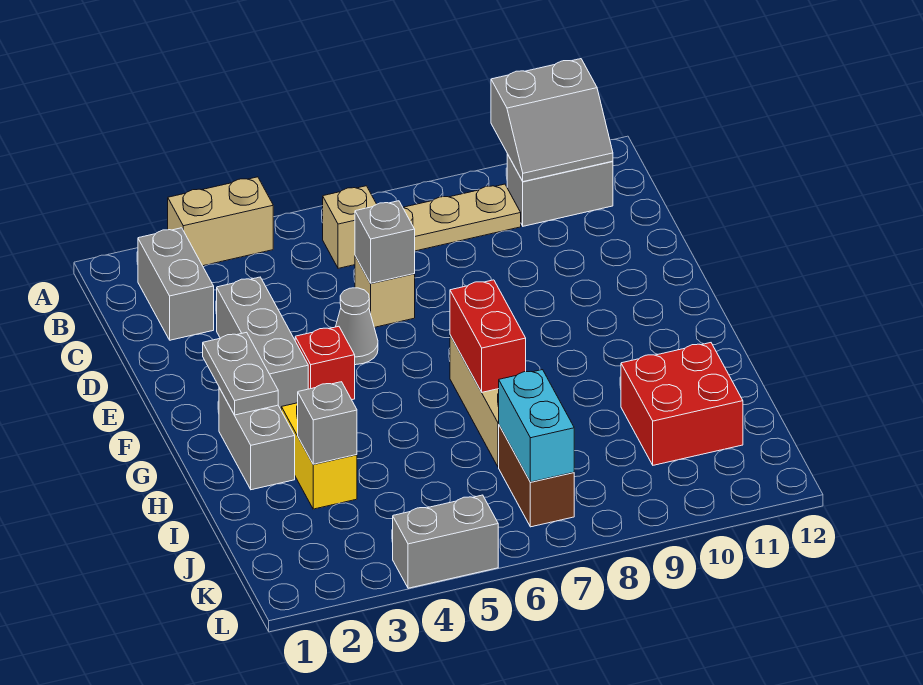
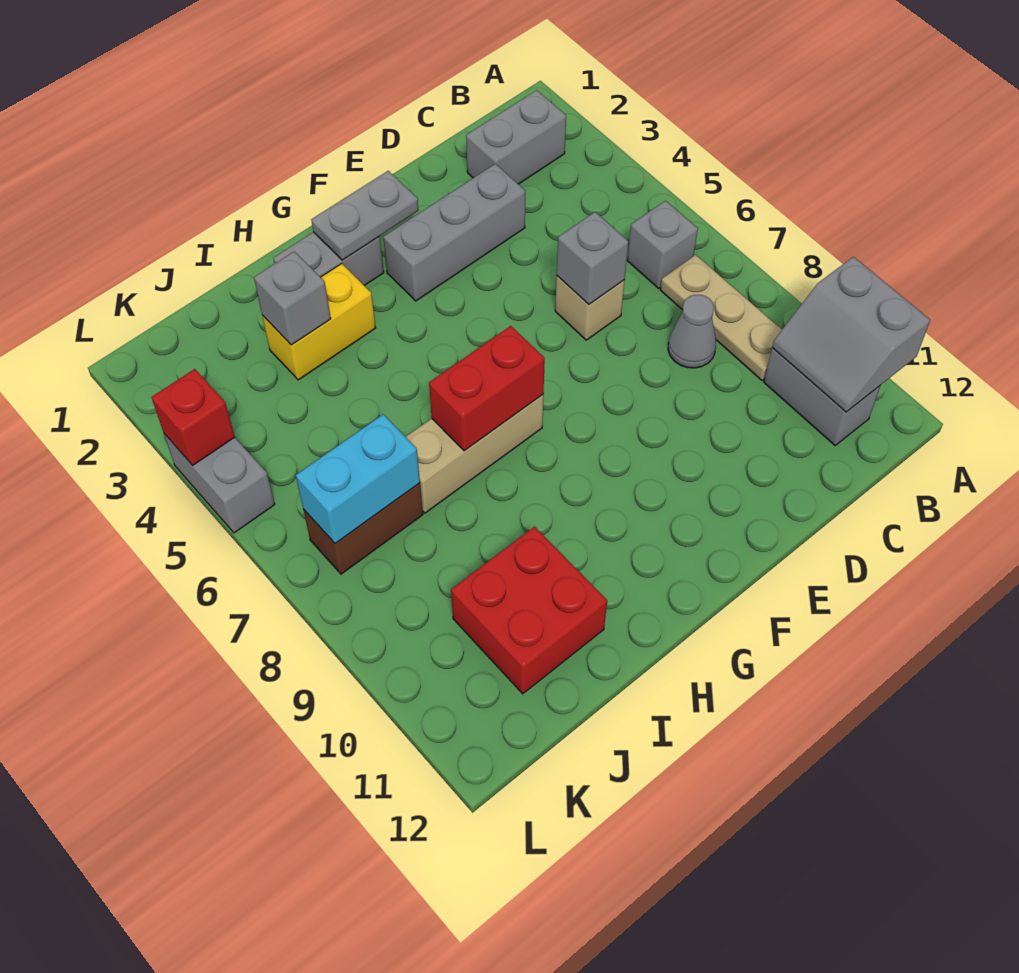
tan brick A3:A4 level 1 -> none
tan brick B6 level 1 -> grey brick B6 level 1
grey cone E5 level 1 -> grey cone C8 level 1
red brick F4 level 1 -> red brick L4 level 2

